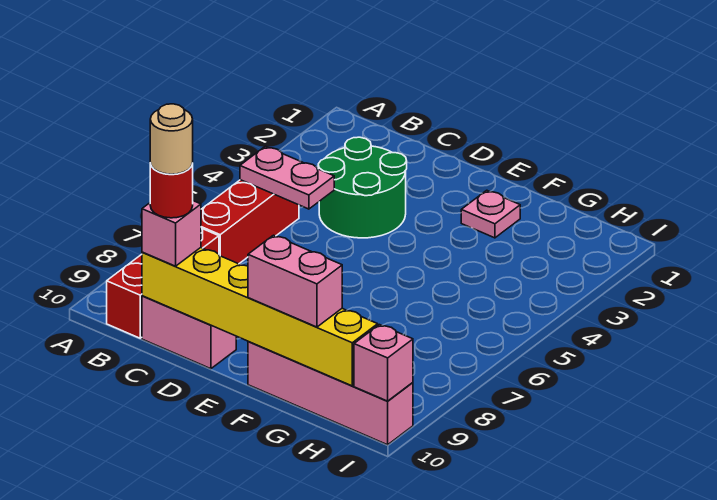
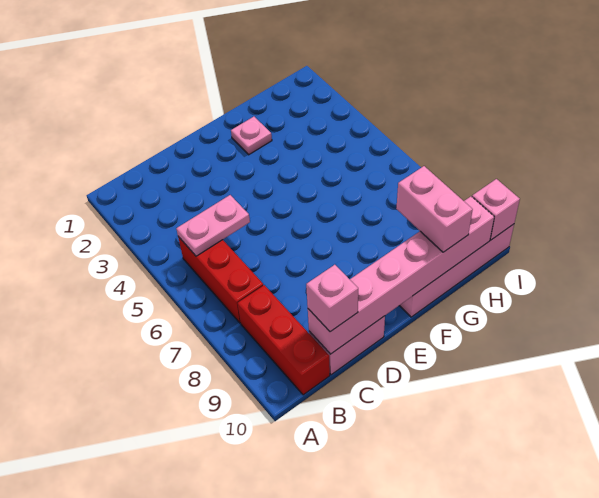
green round brick C3:D4 level 1 -> none
yellow brick C10:H10 level 2 -> pink brick C10:H10 level 2
red round brick C10 level 4 -> none
tan round brick C10 level 5 -> none
pink brick F10:G10 level 3 -> pink brick G9:G10 level 3

